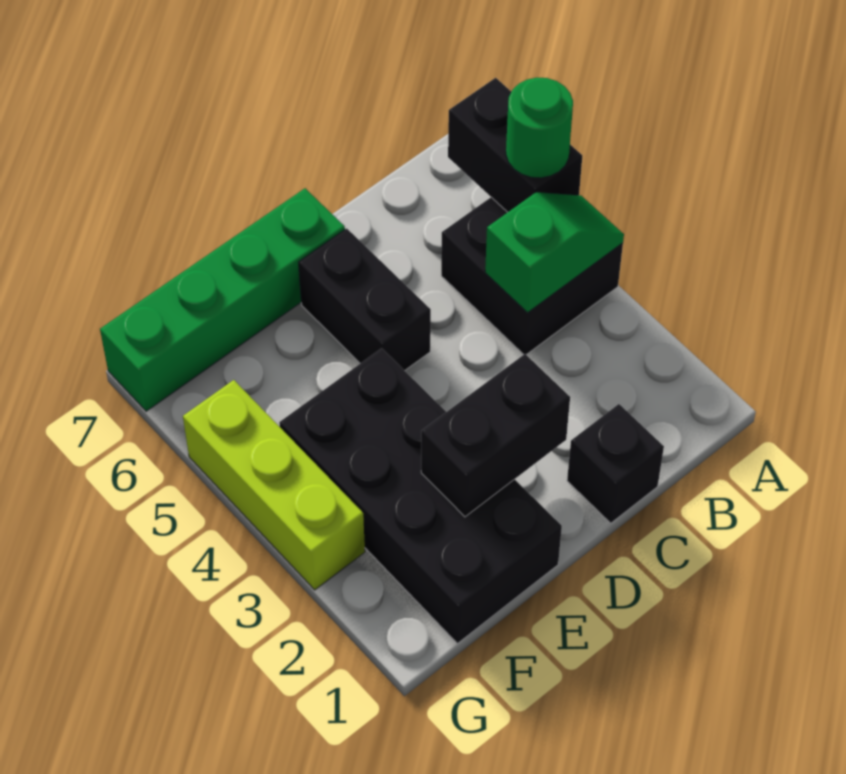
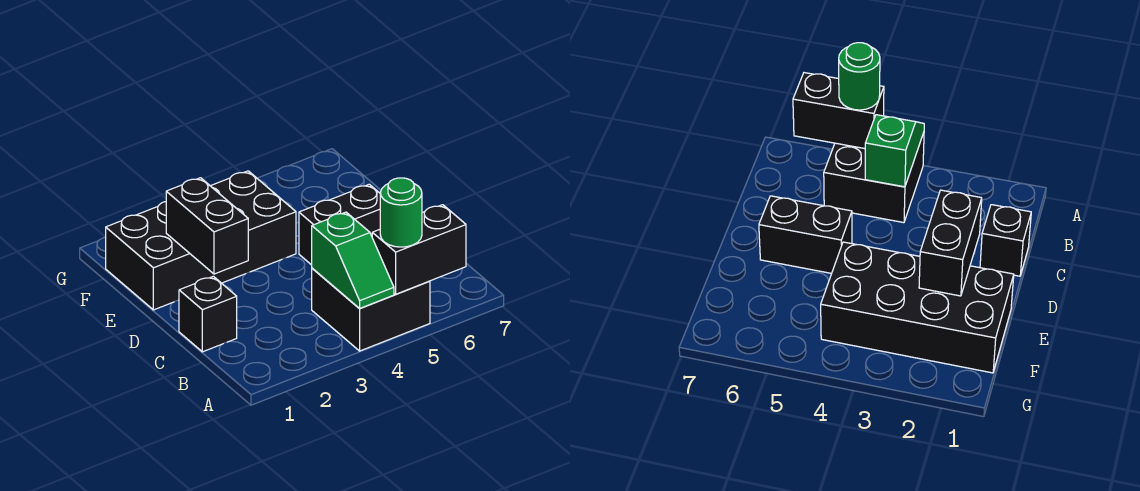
green brick D7:G7 level 1 -> none
lime brick G3:G5 level 1 -> none

